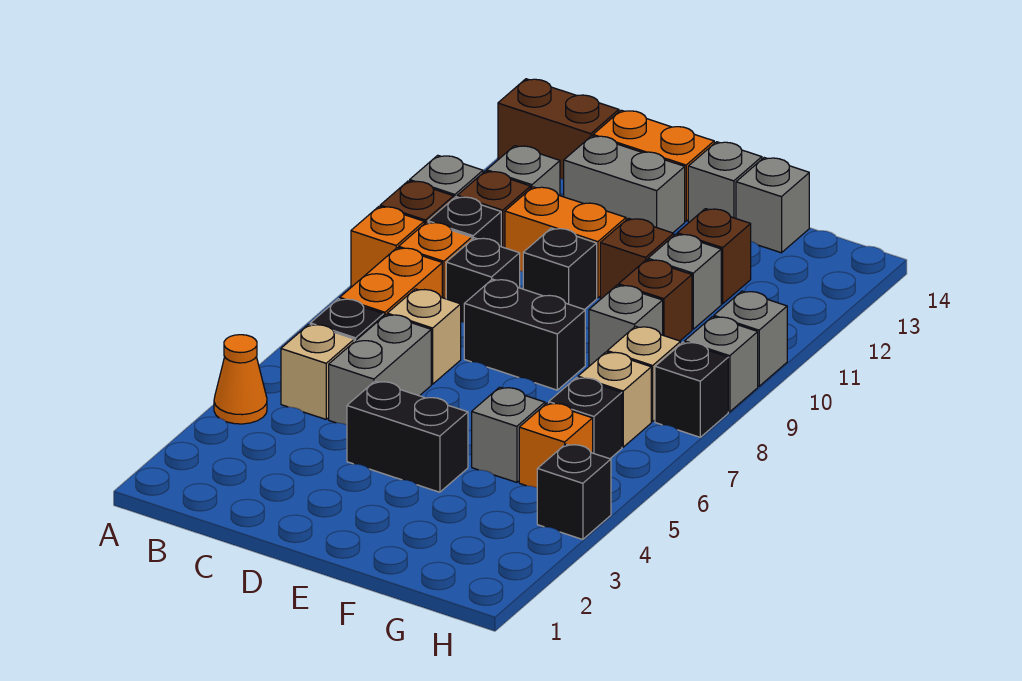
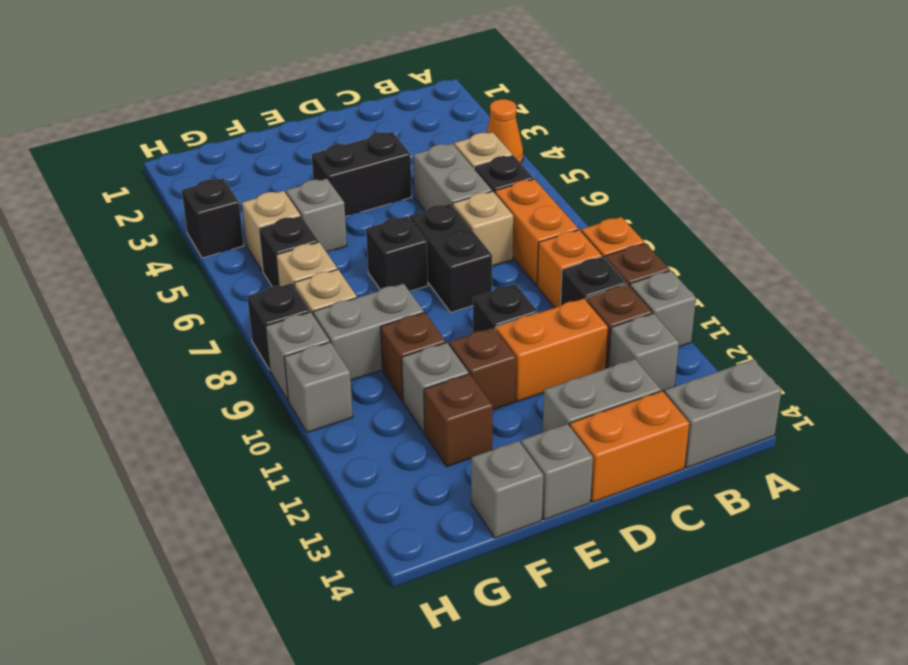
brown brick A14:B14 level 1 -> grey brick A14:B14 level 1
black brick C9 level 1 -> black brick E7 level 1
black brick D8:E8 level 1 -> black brick D7:D8 level 1
grey brick F9 level 1 -> grey brick F9:G9 level 1
orange brick G5 level 1 -> tan brick G5 level 1

